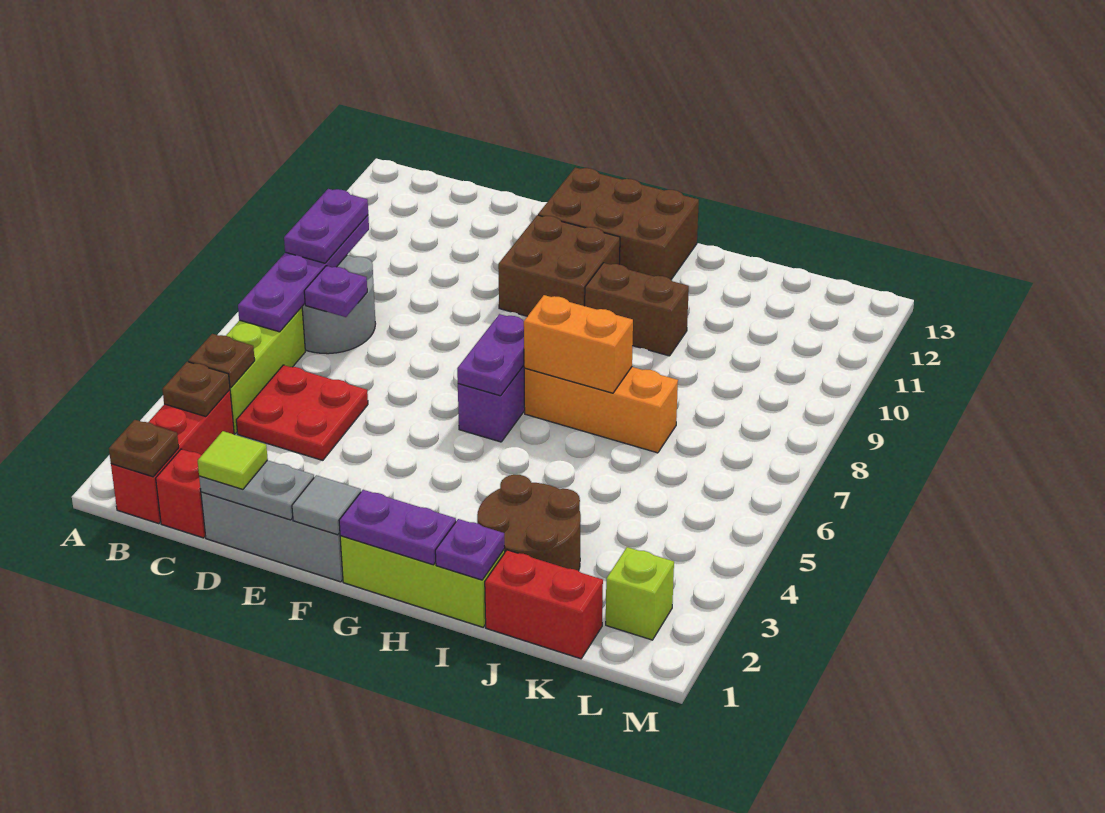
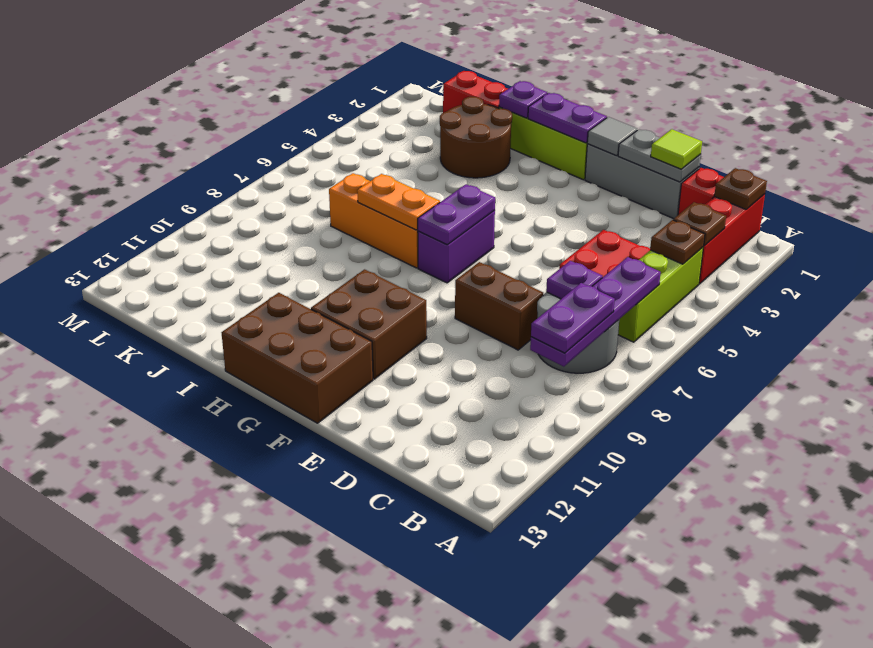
orange brick H7:I7 level 2 -> orange plate H7:I7 level 2
brown brick H10:I10 level 1 -> brown brick D8:E8 level 1
lime brick L2 level 1 -> none

